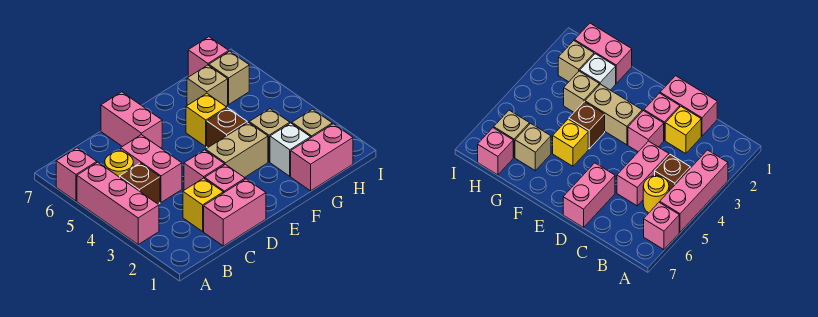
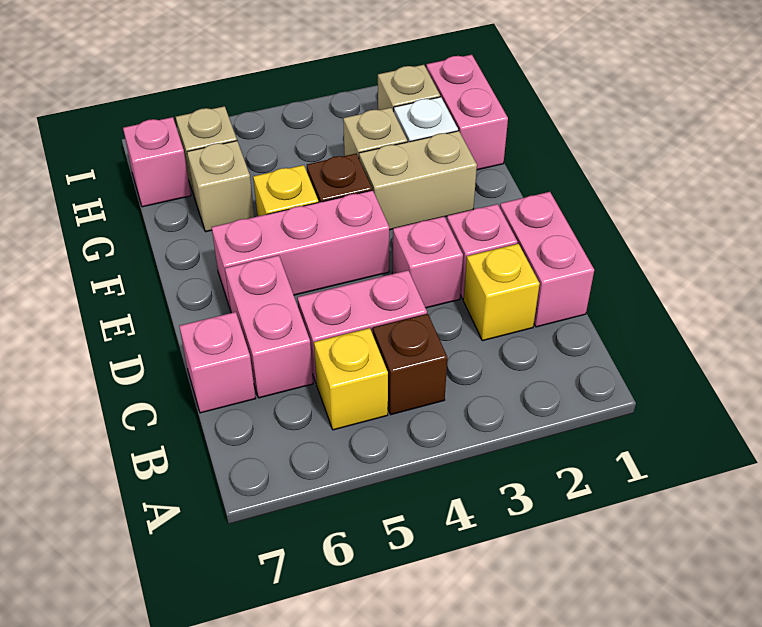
pink brick A3:A5 level 1 -> pink brick E4:E6 level 1
pink brick A6 level 1 -> pink brick C7 level 1
yellow round brick B5 level 1 -> yellow brick B5 level 1
pink brick D6:D7 level 1 -> pink brick C6:D6 level 1
tan brick E3:F3 level 1 -> tan brick F2:F3 level 1

